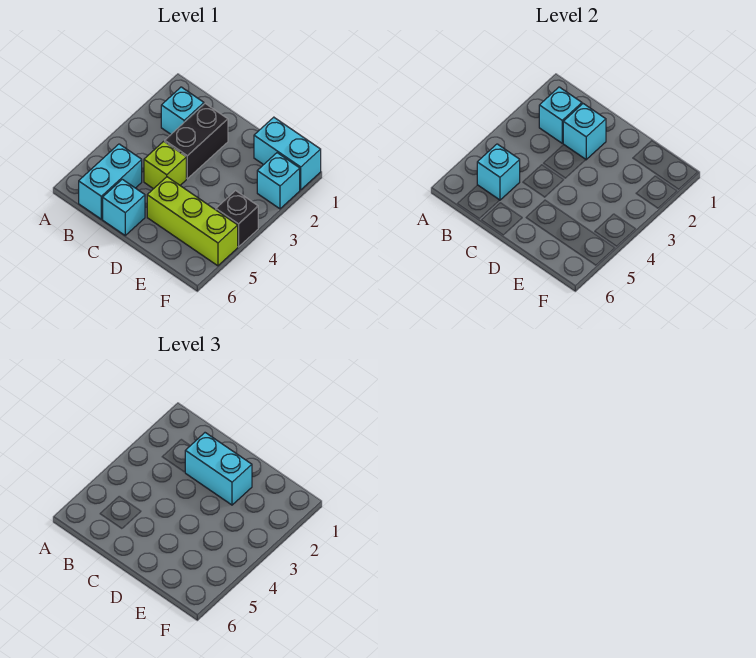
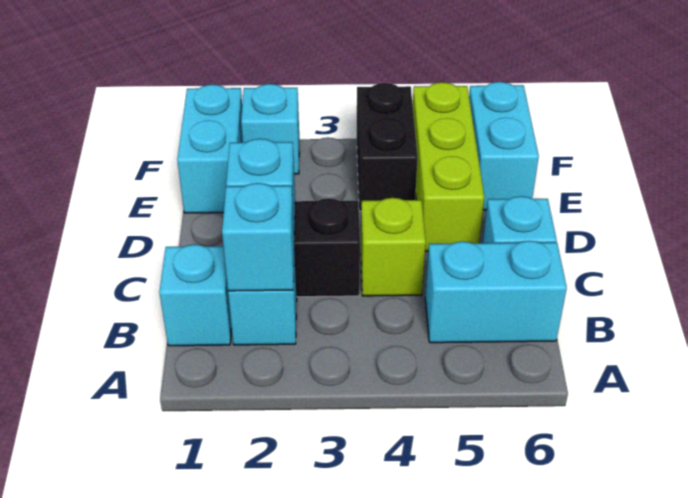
cyan brick B5 level 2 -> cyan brick B1 level 1
cyan brick C2:D2 level 3 -> cyan brick E6:F6 level 1
black brick F4 level 1 -> black brick E4:F4 level 1

